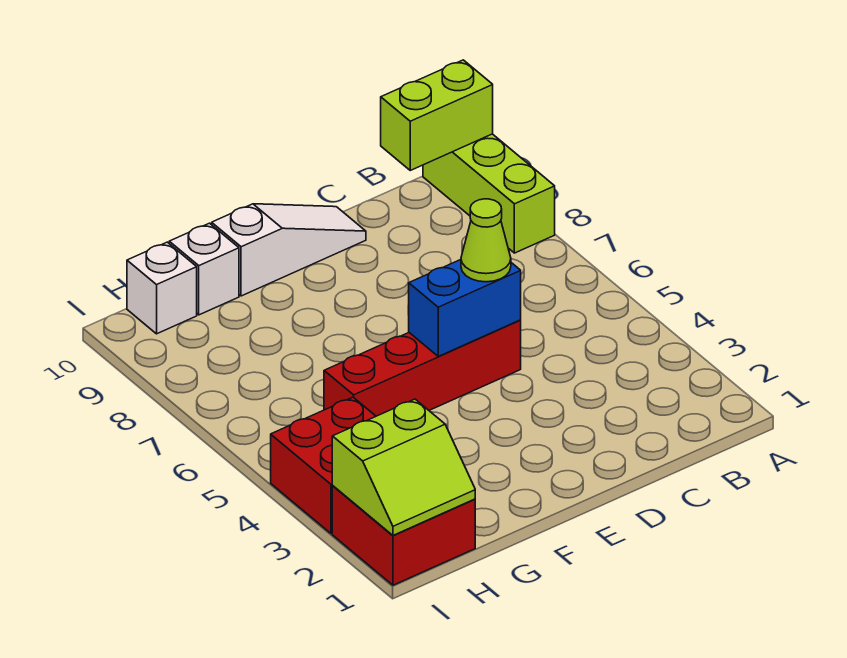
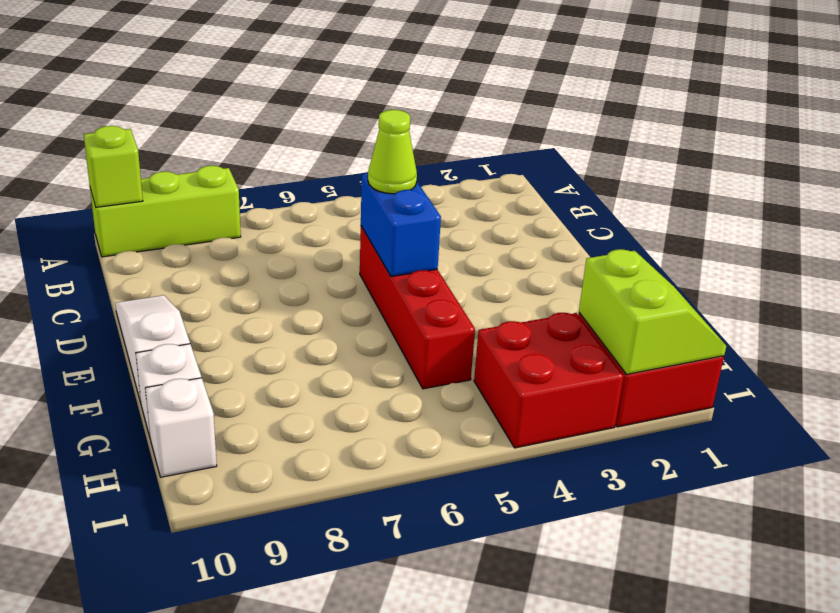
lime brick A10:B10 level 2 -> lime brick A10 level 2

